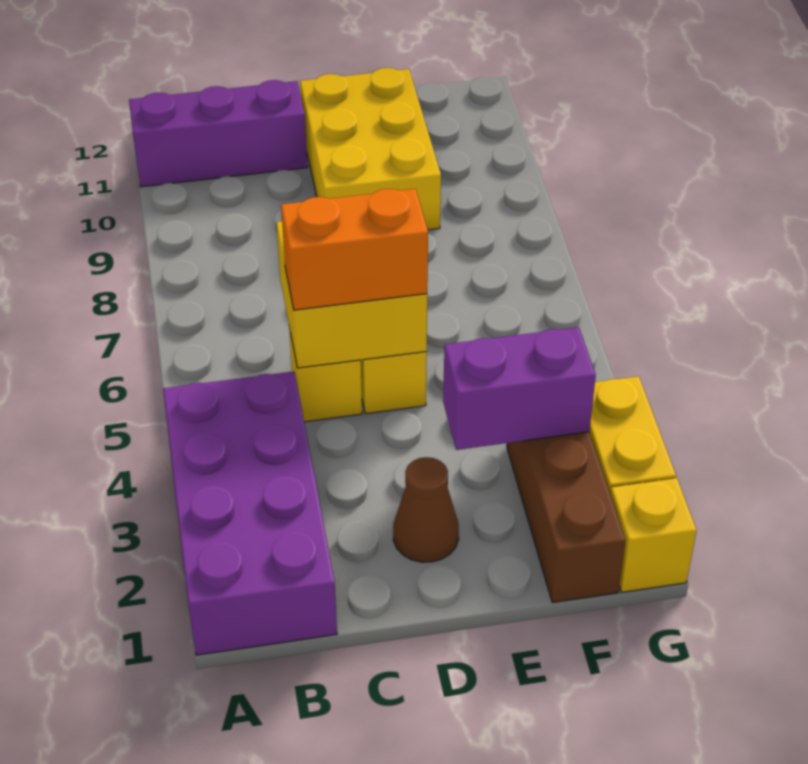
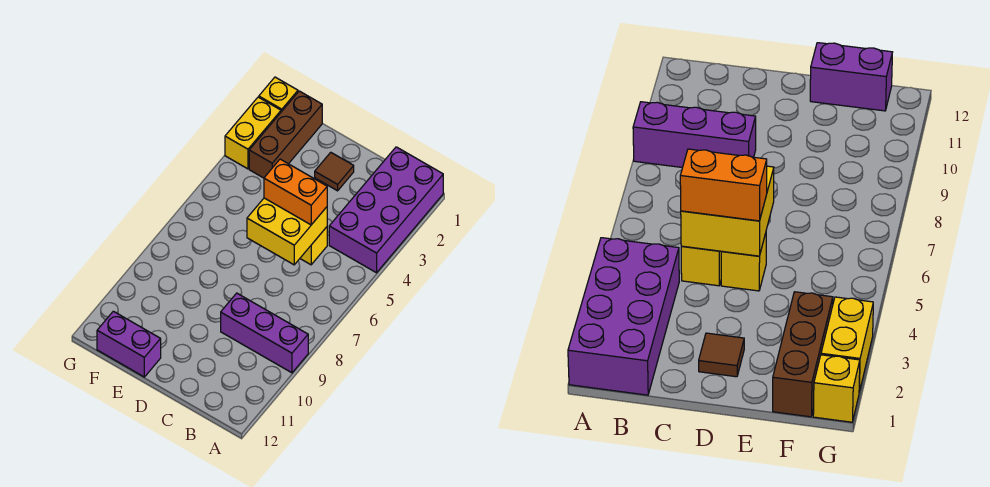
purple brick A11:C11 level 1 -> purple brick A9:C9 level 1
brown cone D2 level 1 -> brown tile D2 level 1
yellow brick D9:E11 level 1 -> none
purple brick E3:F3 level 2 -> purple brick E12:F12 level 1

